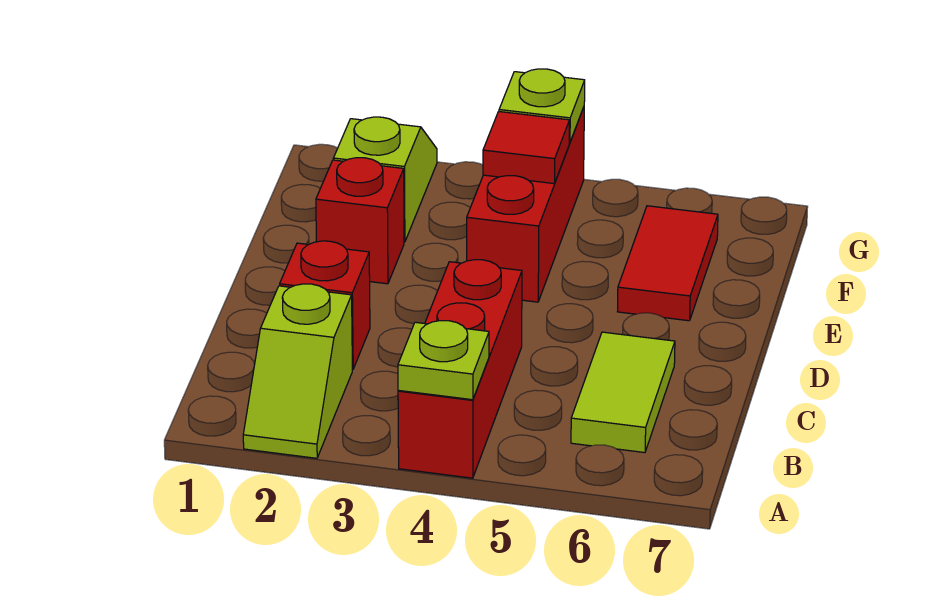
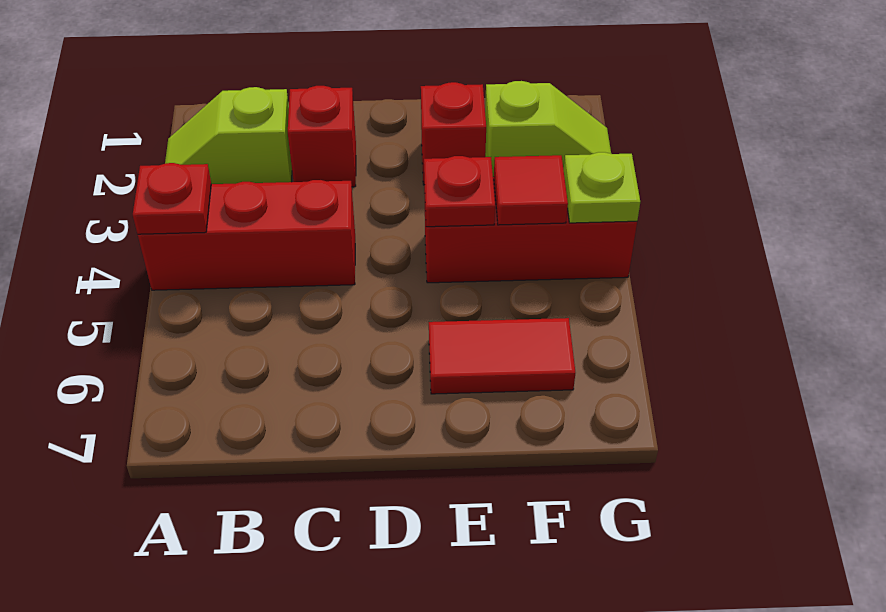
lime plate A4 level 2 -> red plate A4 level 2
lime tile B6:C6 level 1 -> none
none -> red plate E4 level 2

